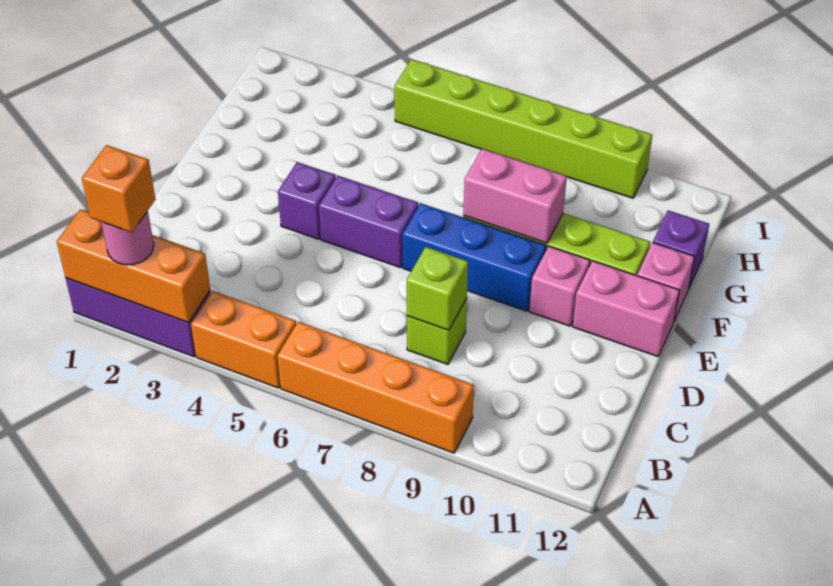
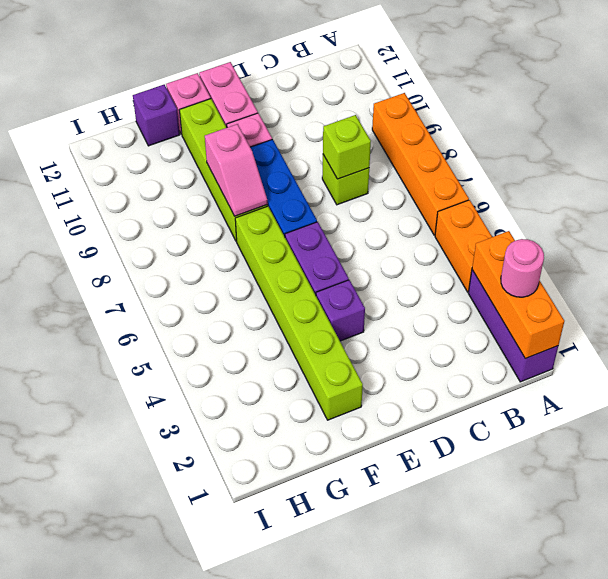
orange brick A2 level 4 -> none
pink brick F8:F9 level 2 -> pink slope F8:F9 level 2 top 9
lime brick I5:I10 level 1 -> lime brick F2:F7 level 1

